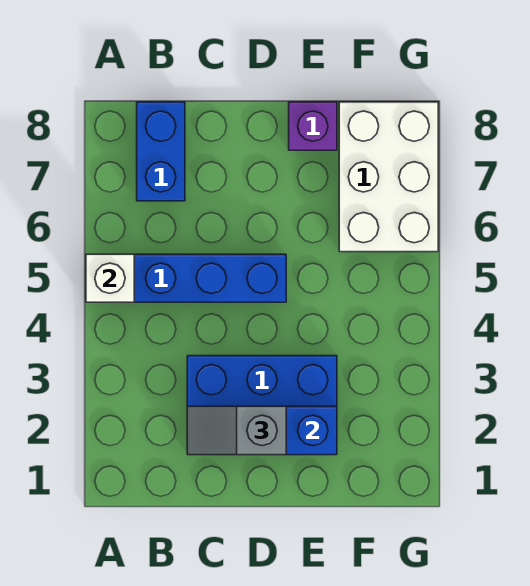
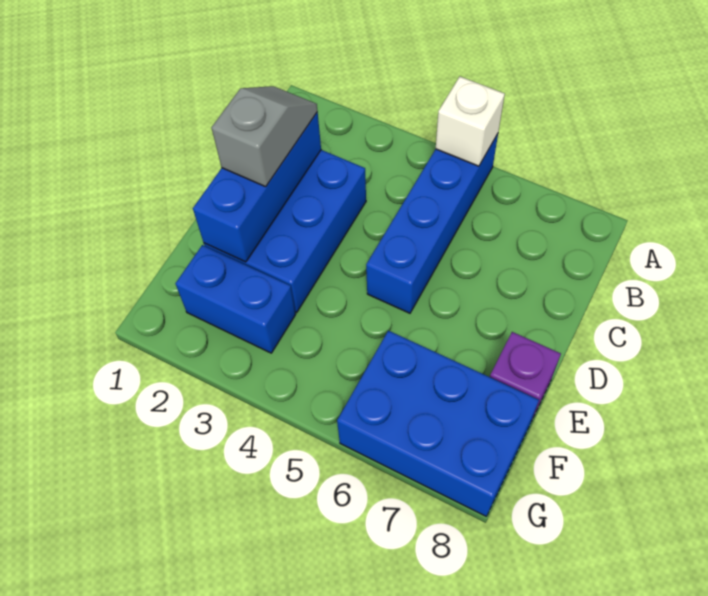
blue brick B7:B8 level 1 -> blue brick F2:F3 level 1
white brick F6:G8 level 1 -> blue brick F6:G8 level 1

